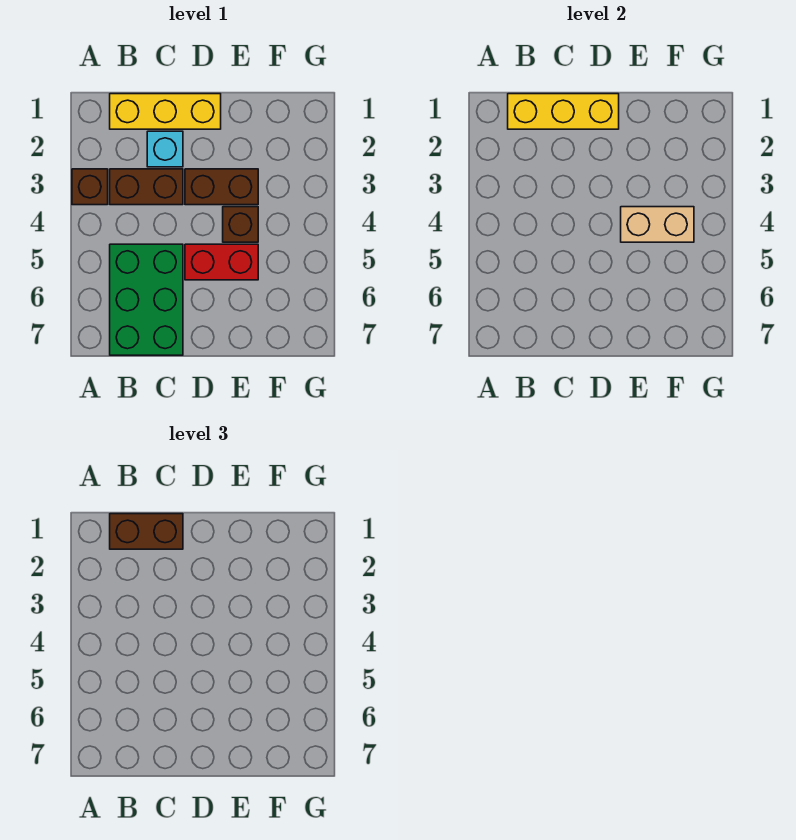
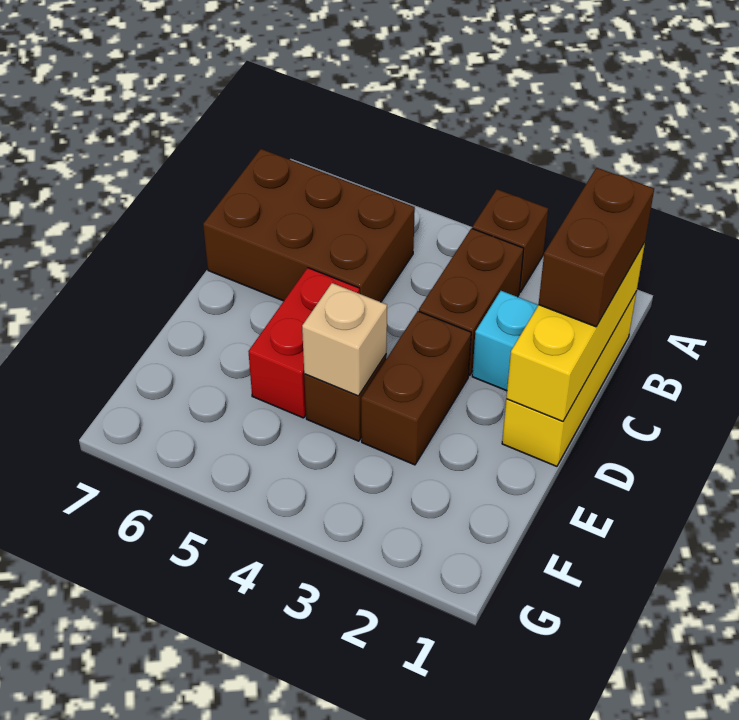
green brick B5:C7 level 1 -> brown brick B5:C7 level 1
tan brick E4:F4 level 2 -> tan brick E4 level 2

